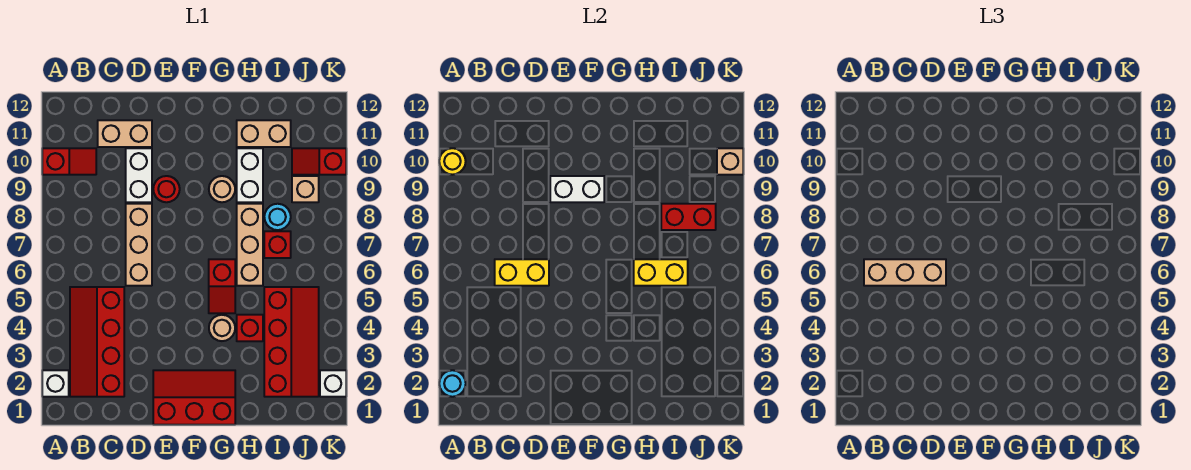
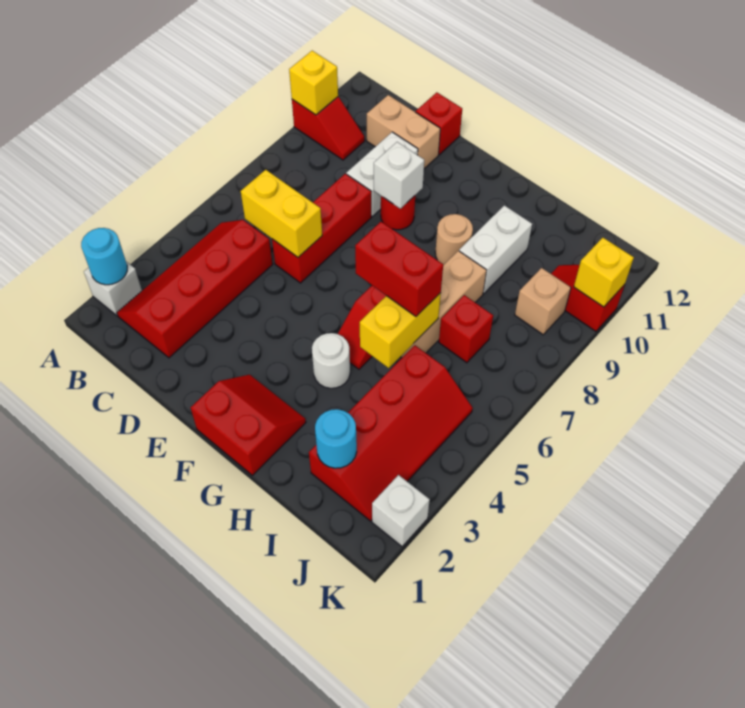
yellow round brick A10 level 2 -> yellow brick A10 level 2
tan brick B6:D6 level 3 -> none
tan brick D6:D8 level 1 -> red brick D6:D8 level 1
red slope E1:G2 level 1 top 1 -> red slope F1:G2 level 1 top 1
white brick E9:F9 level 2 -> white brick E9 level 2
tan round brick G4 level 1 -> white round brick G4 level 1
red brick H4 level 1 -> red brick D12 level 1
yellow brick H6:I6 level 2 -> yellow brick H5:H6 level 2
tan brick H11:I11 level 1 -> none
cyan round brick I8 level 1 -> cyan round brick I2 level 2
red brick I8:J8 level 2 -> red brick G6:H6 level 3
tan brick K10 level 2 -> yellow brick K10 level 2

